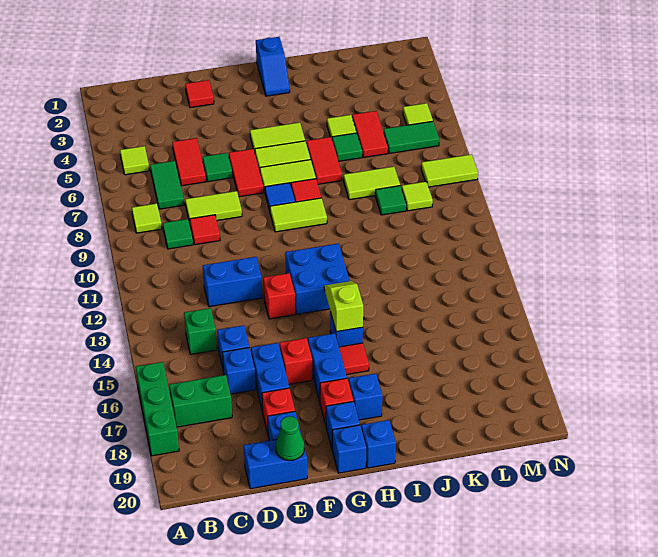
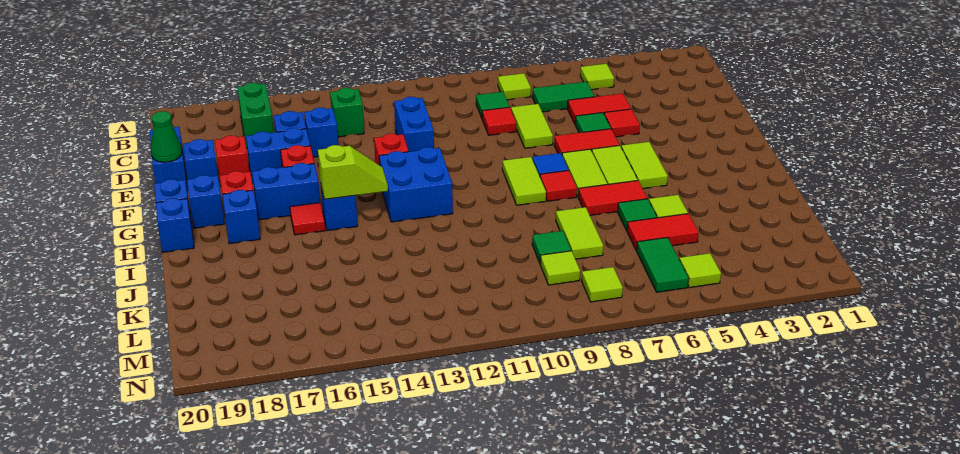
green brick A16:A18 level 1 -> none
red tile E2 level 1 -> red tile E5 level 1
blue slope H1:H2 level 1 top 1 -> none
lime tile M8:N8 level 1 -> lime tile M8 level 1

